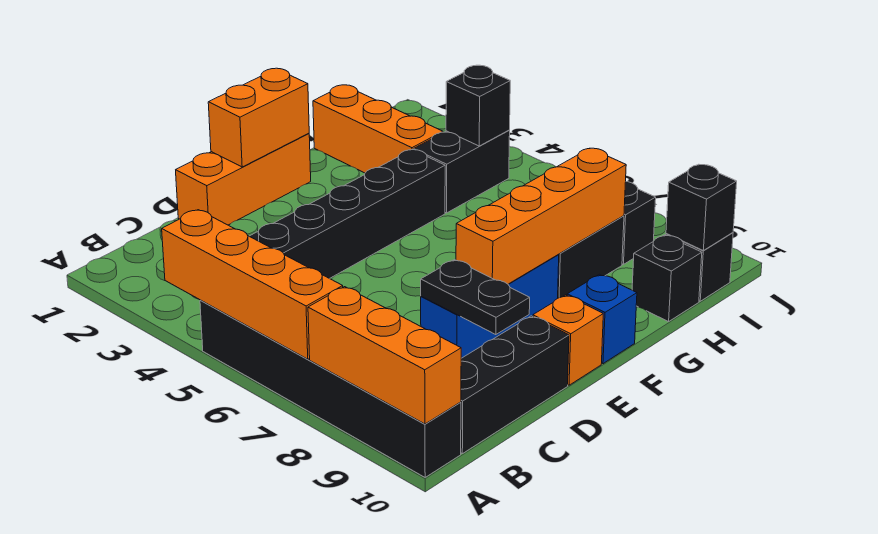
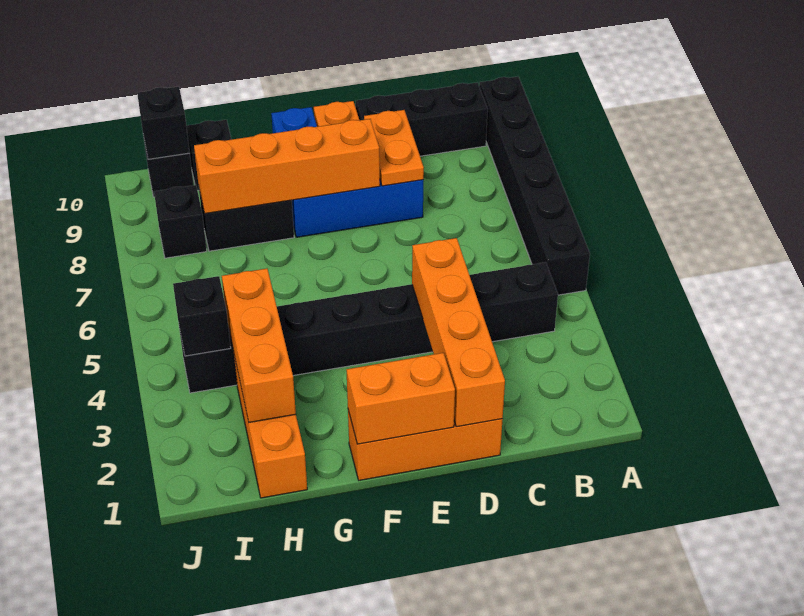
orange brick A4:A7 level 2 -> orange brick D1:D4 level 2
orange brick A8:A10 level 2 -> orange brick H2:H4 level 2
black plate D8:D9 level 2 -> orange plate D8:D9 level 2

